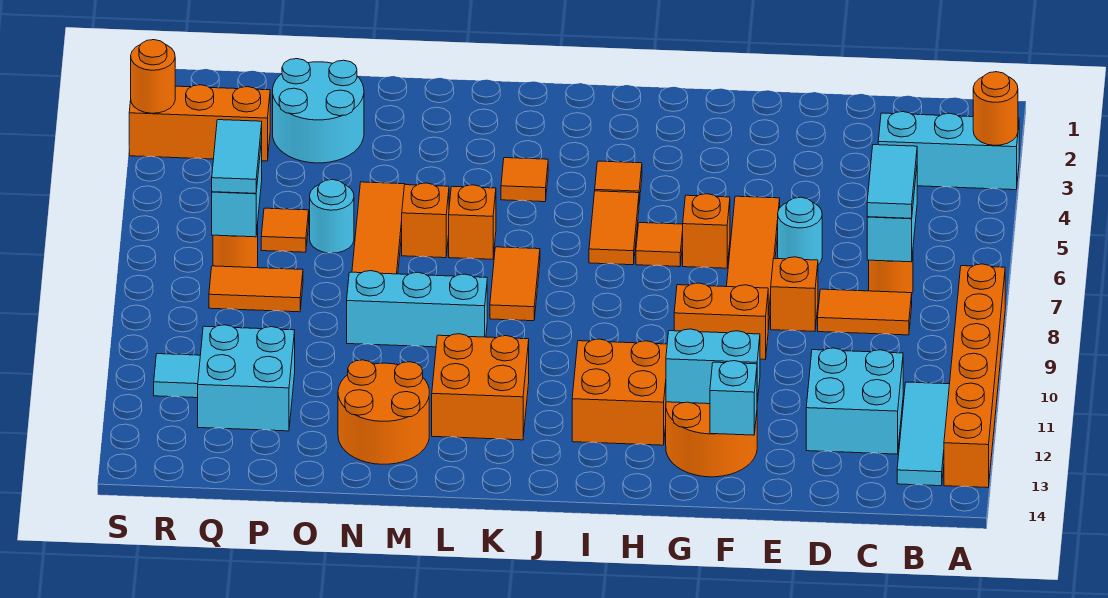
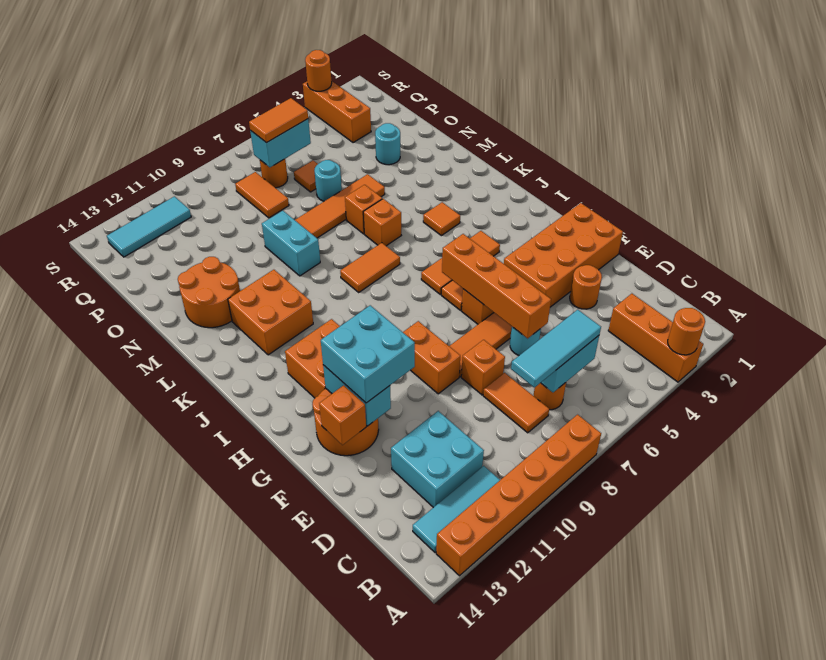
cyan brick A3:C3 level 1 -> orange brick A3:C3 level 1
cyan tile C6:C7 level 3 -> cyan tile C6:C8 level 3
none -> orange round brick E3 level 1
none -> orange brick E6:H6 level 2
none -> orange brick F1:G4 level 1
cyan brick F13 level 2 -> orange brick F13 level 2
cyan brick L9:N9 level 1 -> cyan brick M9:N9 level 1
cyan round brick O2:P3 level 1 -> cyan round brick O3 level 1
cyan brick P11:Q12 level 1 -> cyan brick F11:G12 level 3
cyan tile Q6:Q7 level 3 -> orange tile Q6:Q7 level 3
cyan tile R11 level 1 -> cyan tile R11:R13 level 1

